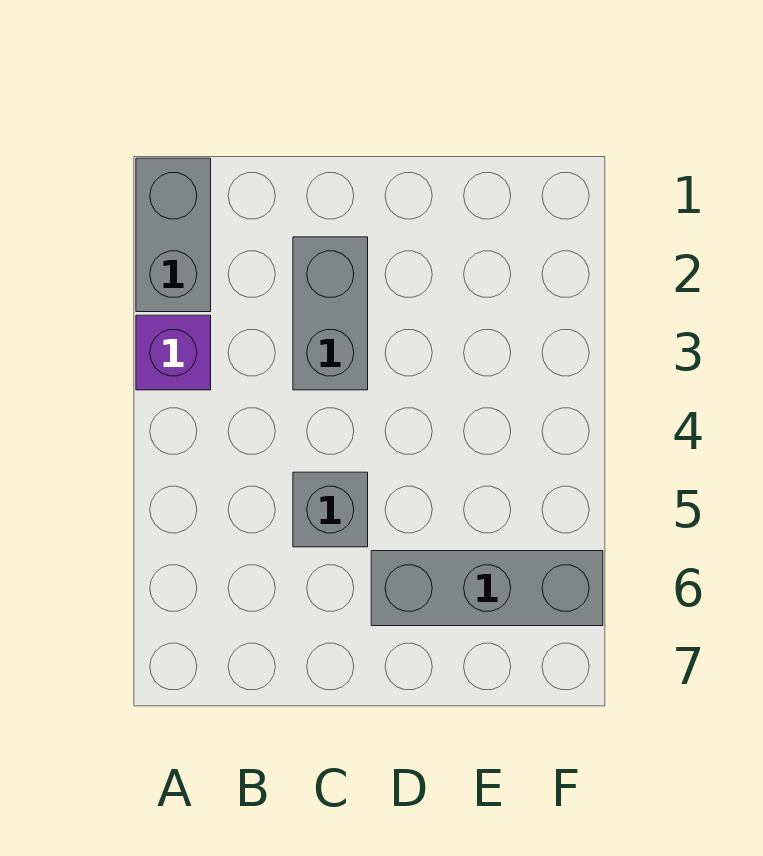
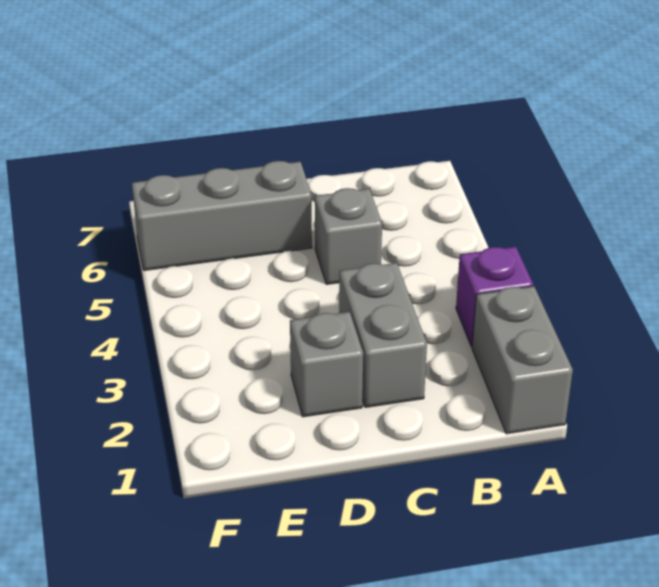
none -> grey brick D2 level 1

